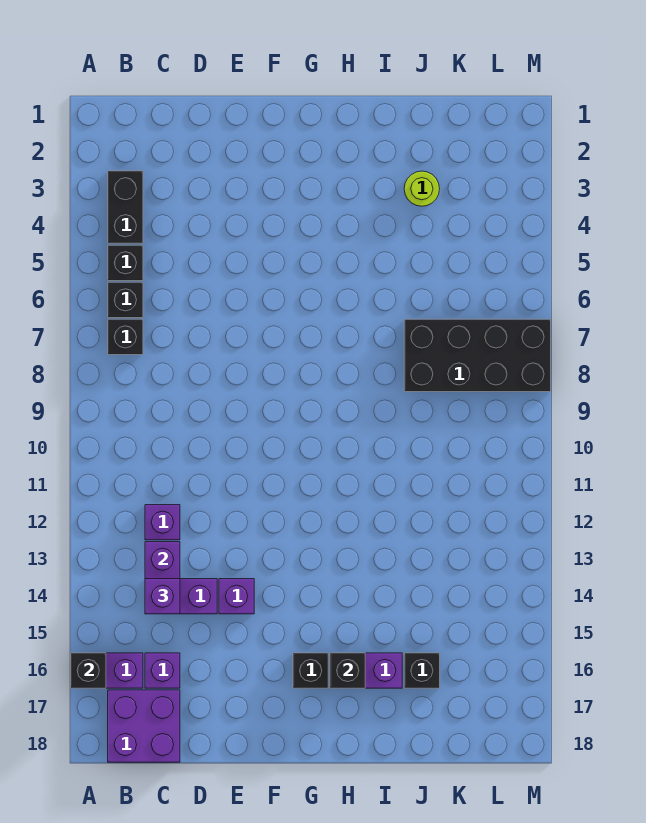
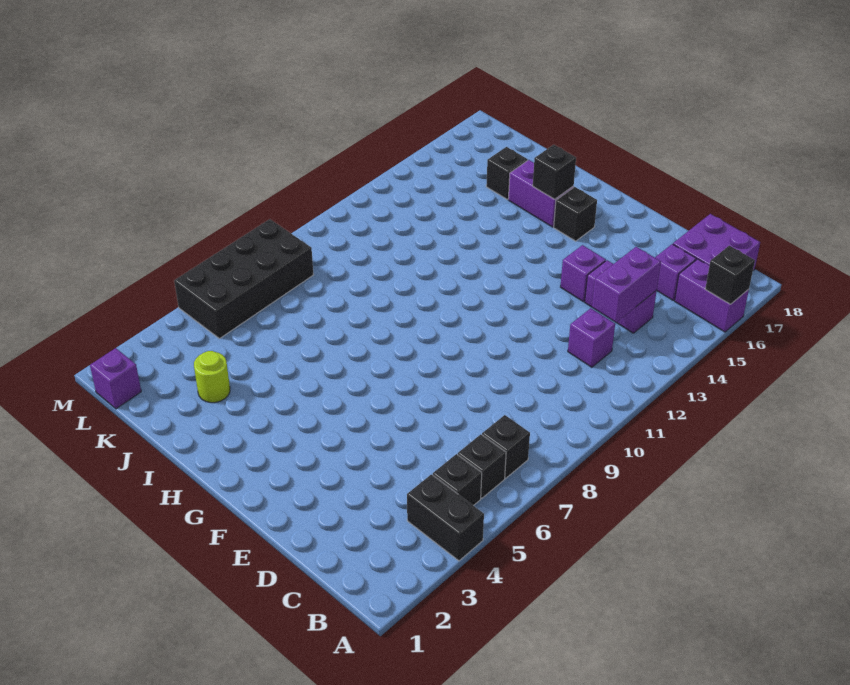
black brick B3:B4 level 1 -> black brick A4:B4 level 1
purple brick C14 level 3 -> purple brick L1 level 1
black brick J7:M8 level 1 -> black brick L5:M8 level 1

